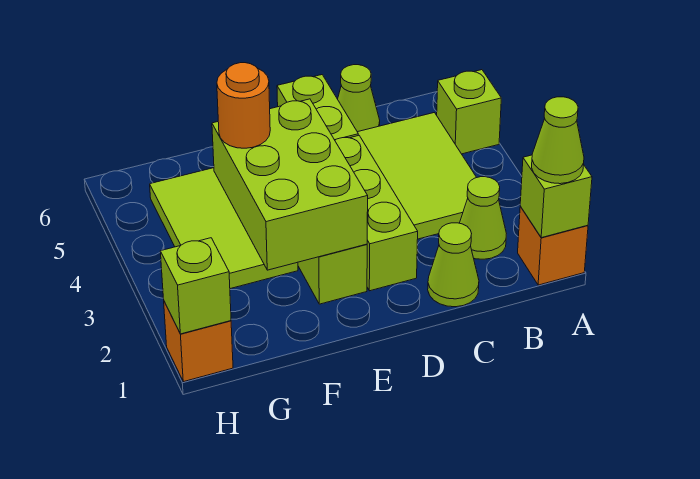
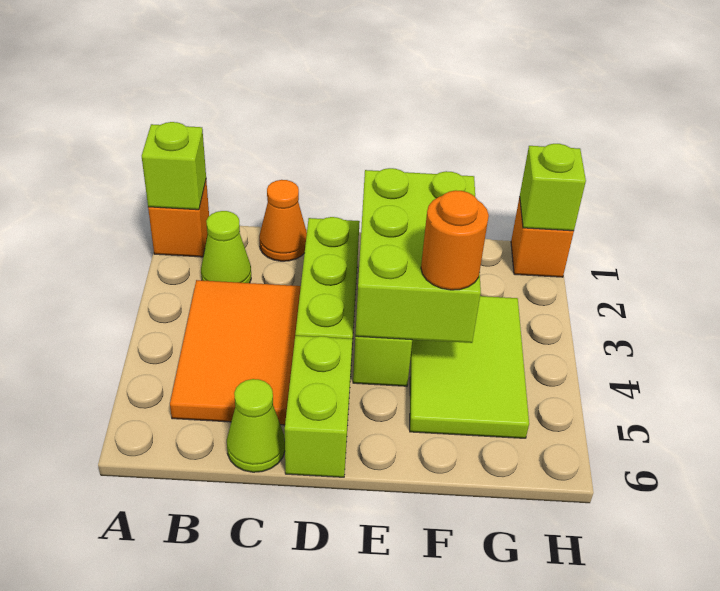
lime cone A1 level 3 -> none
lime brick A5 level 1 -> none
lime tile B3:C5 level 1 -> orange tile B3:C5 level 1
lime cone C1 level 1 -> orange cone C1 level 1

